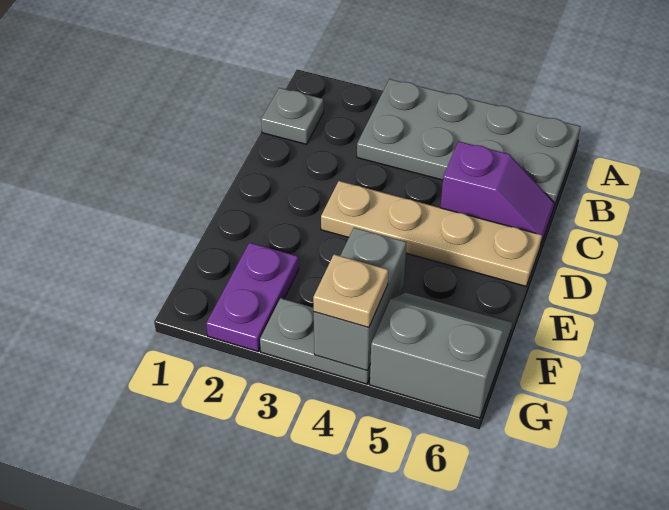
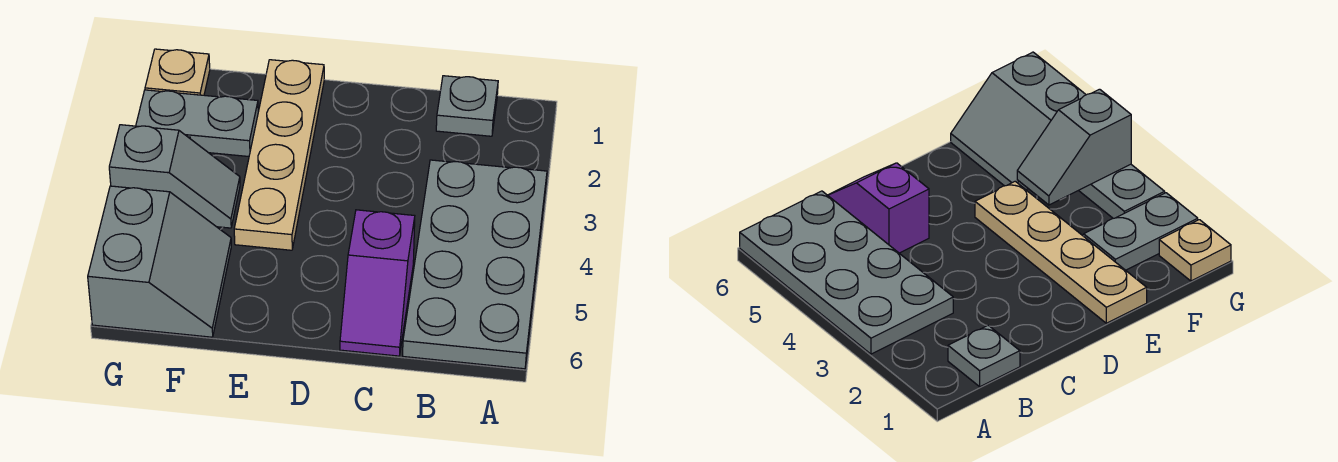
tan plate D3:D6 level 1 -> tan plate E1:E4 level 1
purple plate F2:G2 level 1 -> grey plate F2:G2 level 1
grey brick F4:G4 level 2 -> grey slope F4:G4 level 2 top G
tan plate G4 level 3 -> tan plate G1 level 1

